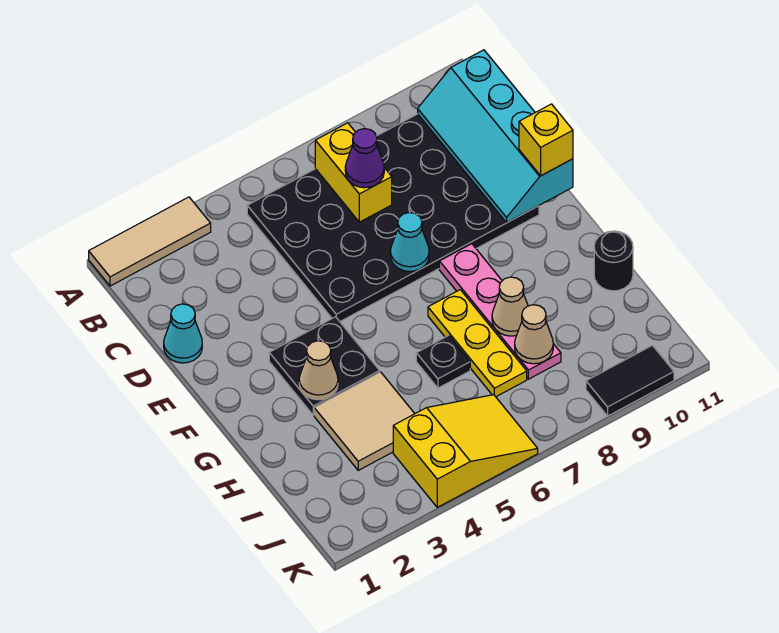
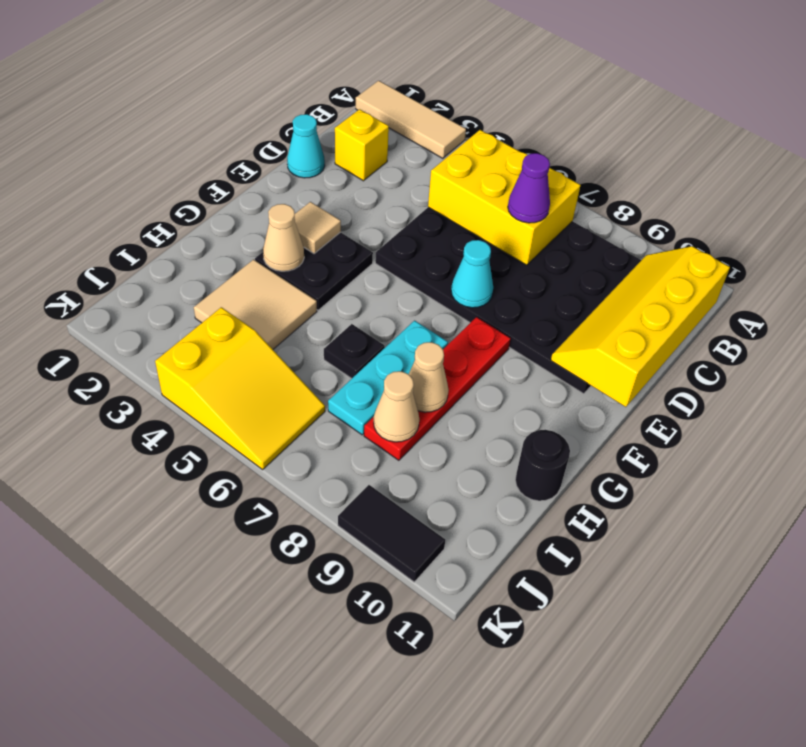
yellow brick B7:C7 level 2 -> yellow brick B5:C7 level 2
cyan slope B10:E11 level 2 top 11 -> yellow slope B10:E11 level 2 top 11
yellow brick E11 level 3 -> yellow brick C2 level 1
none -> tan tile F3 level 2
pink plate F8:I8 level 1 -> red plate F8:I8 level 1
yellow plate G7:I7 level 1 -> cyan plate G7:I7 level 1

